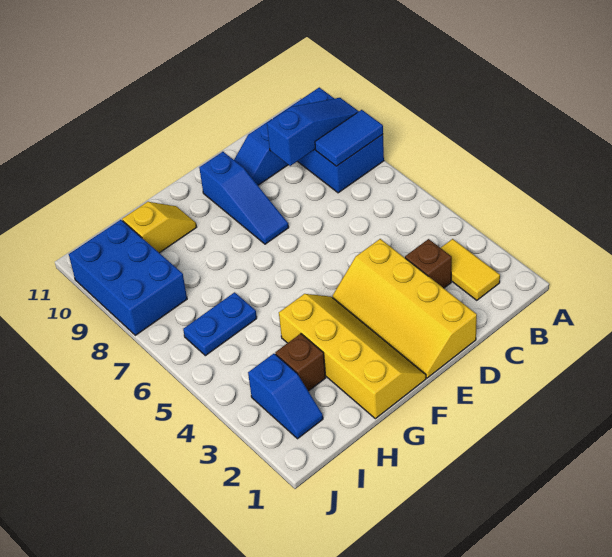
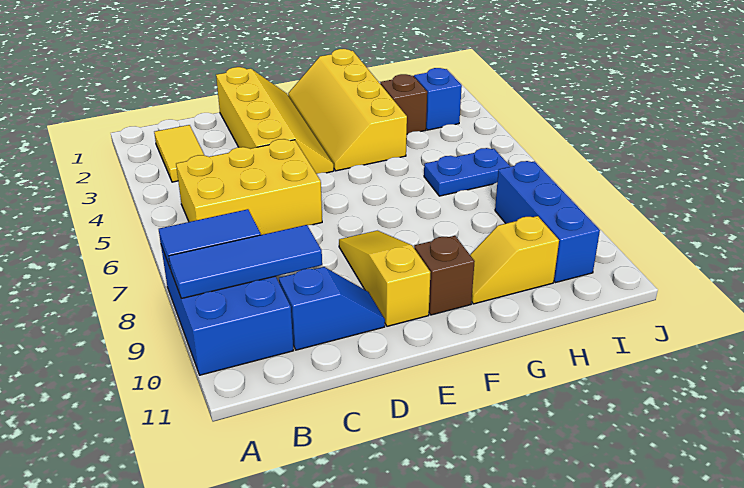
blue slope A9:C9 level 2 top C -> blue tile A9:C9 level 2
none -> yellow brick B5:D6 level 1
brown brick C3 level 1 -> brown brick F10 level 1
blue slope E8:E10 level 1 top 10 -> yellow slope E8:E10 level 1 top 10
blue brick I8:J10 level 1 -> blue brick I8:I10 level 1

